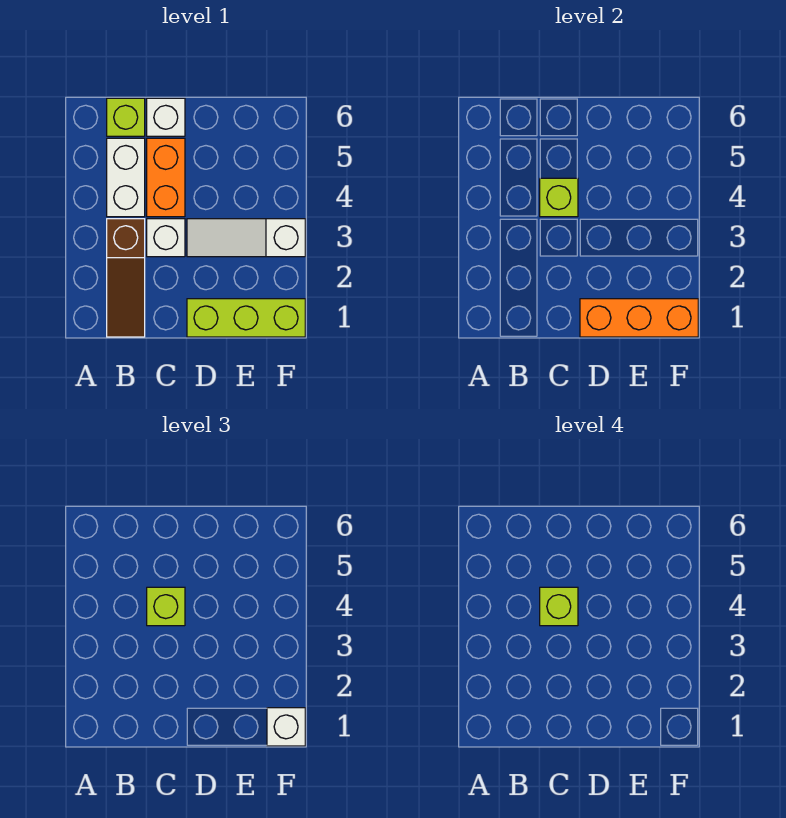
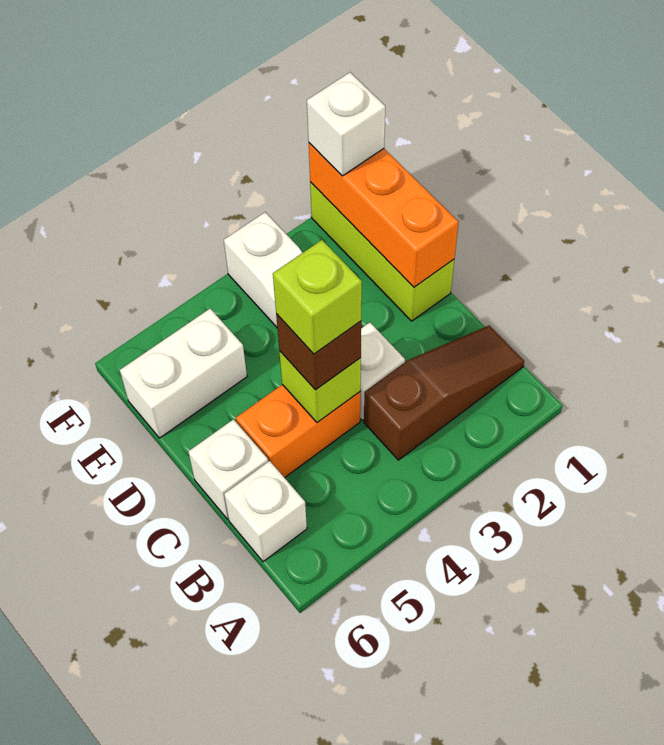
white brick B4:B5 level 1 -> white brick E5:E6 level 1
lime brick B6 level 1 -> white brick B6 level 1
lime brick C4 level 3 -> brown brick C4 level 3

